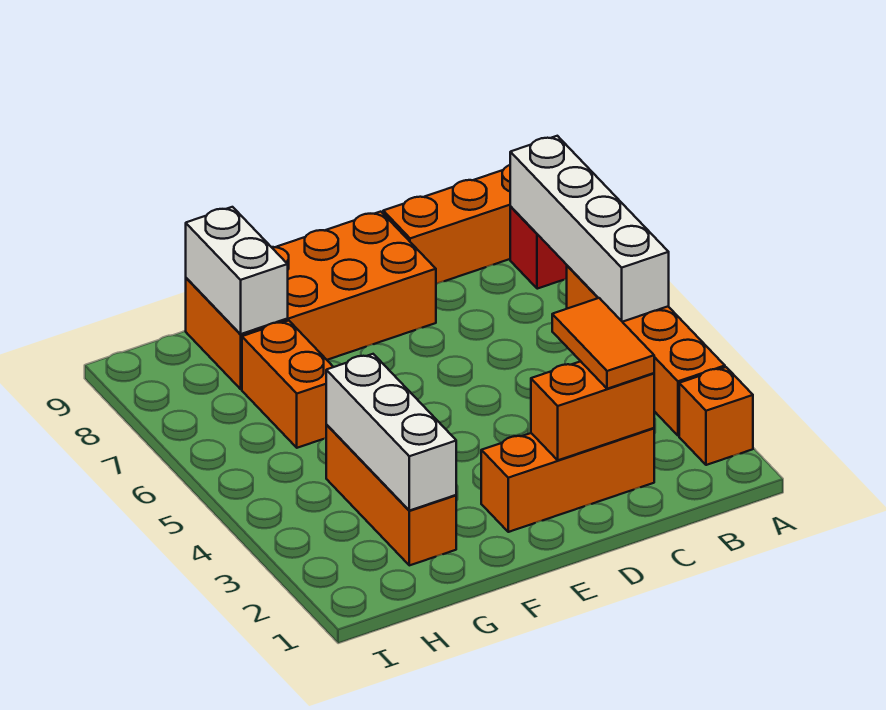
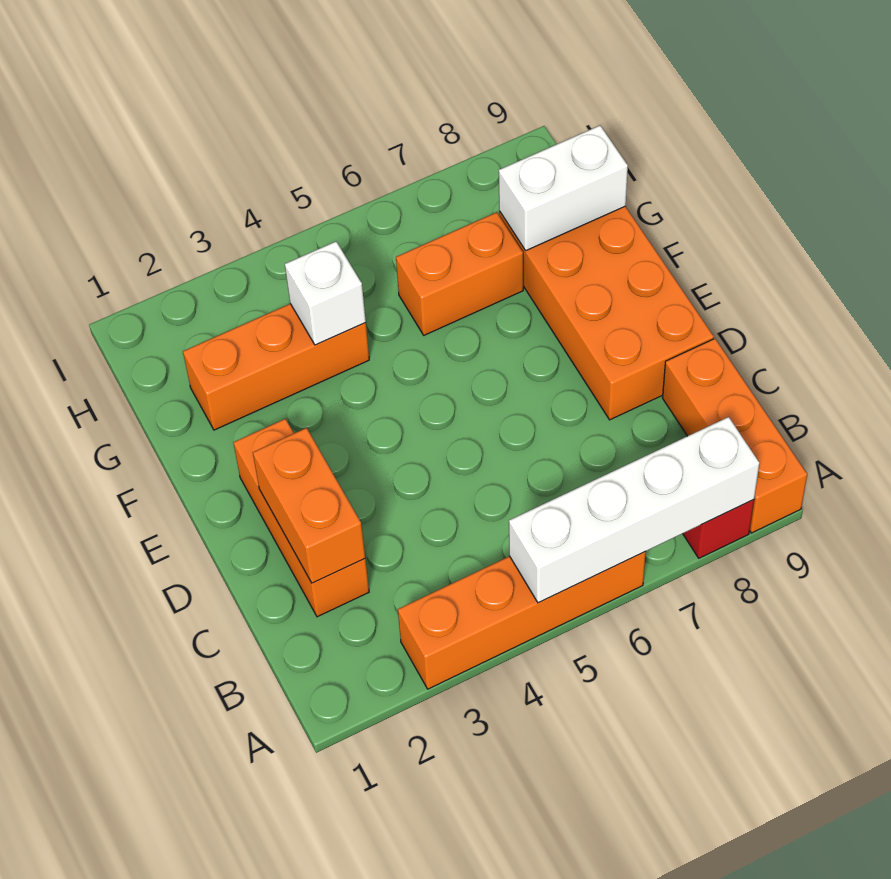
orange brick A2 level 1 -> none
orange tile C2:C3 level 3 -> none
white brick G2:G4 level 2 -> white brick G4 level 2

